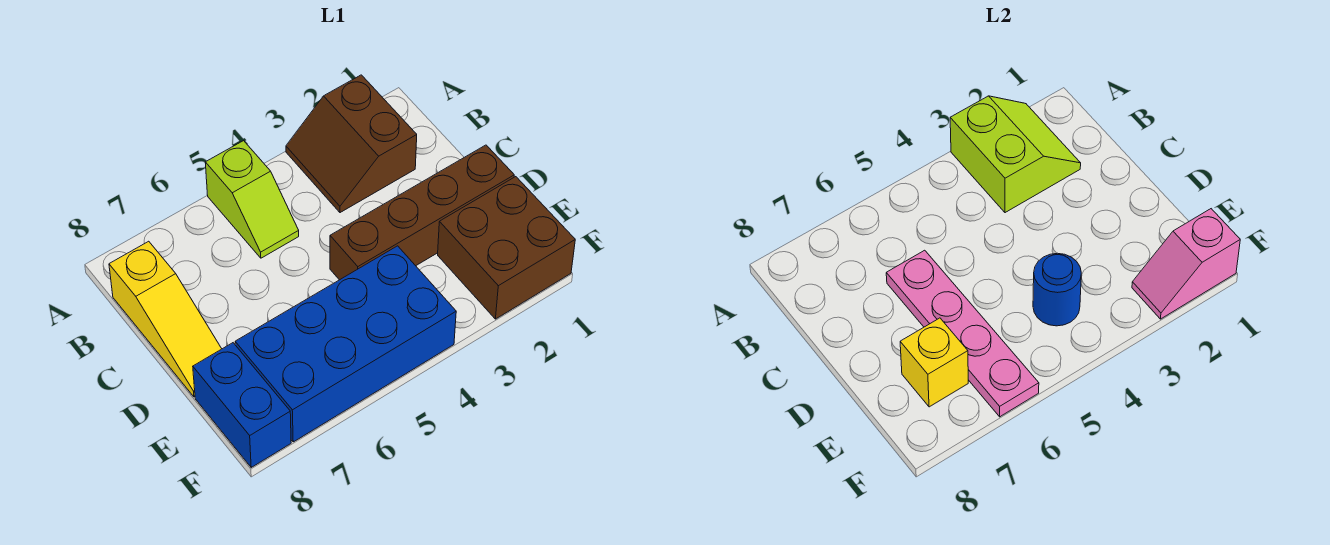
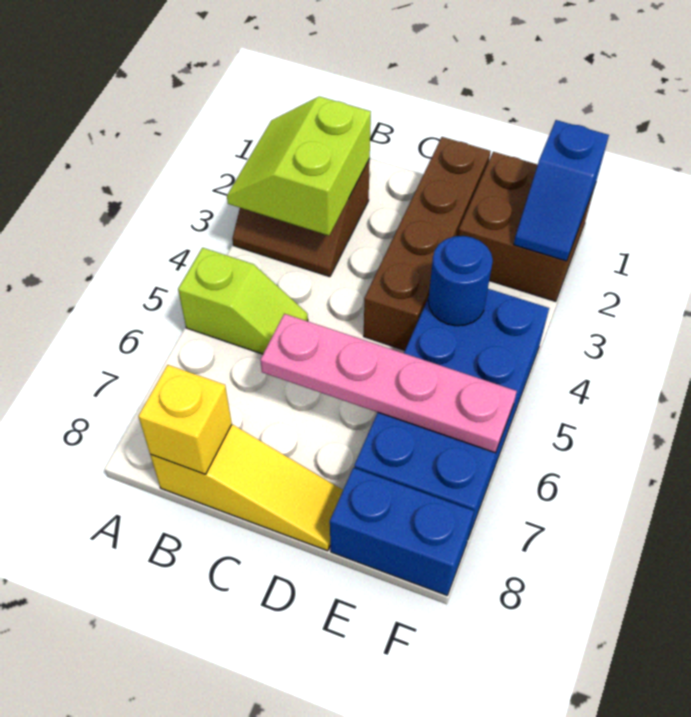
lime slope A2:B3 level 2 top 3 -> lime slope A2:B3 level 2 top B
yellow brick E7 level 2 -> yellow brick B8 level 2
pink slope F1:F2 level 2 top 1 -> blue slope F1:F2 level 2 top 1

